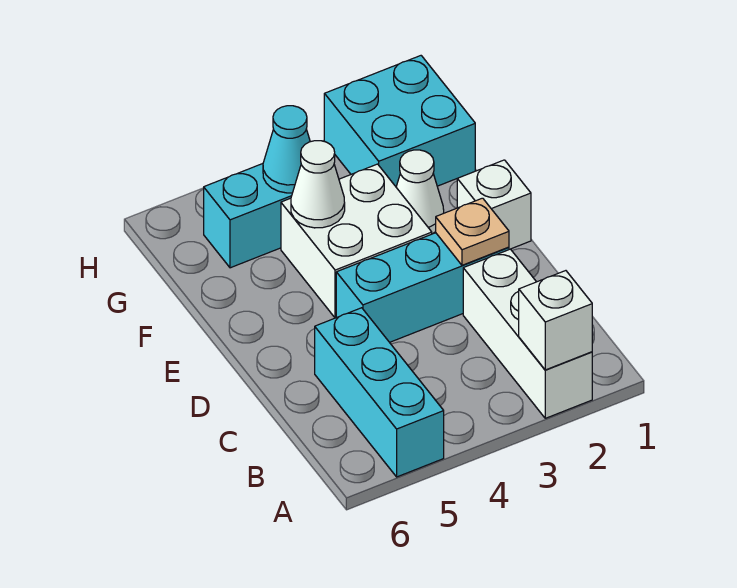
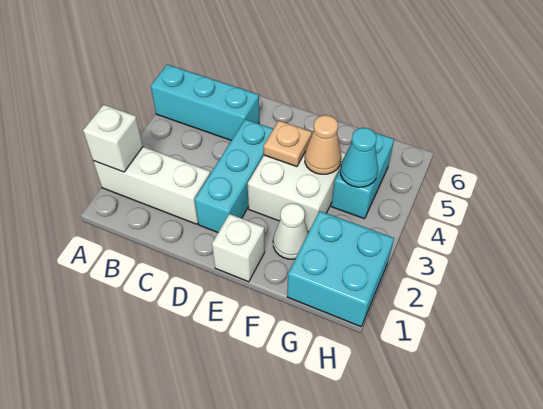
tan plate D2 level 2 -> tan plate E4 level 2
white cone F4 level 2 -> tan cone F4 level 2

